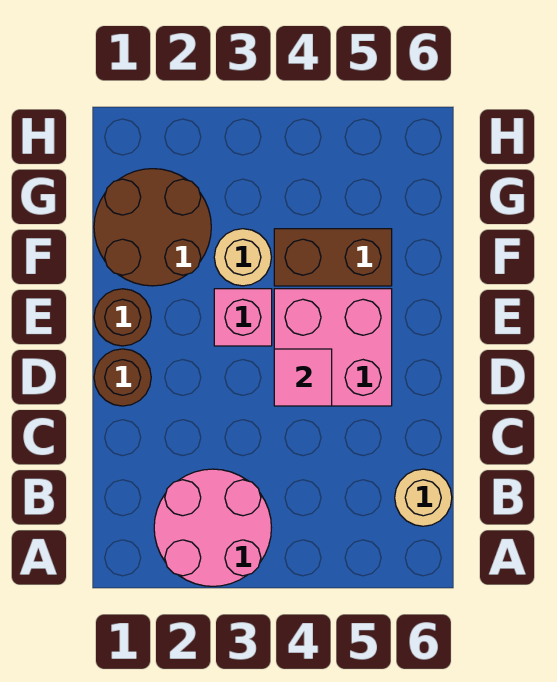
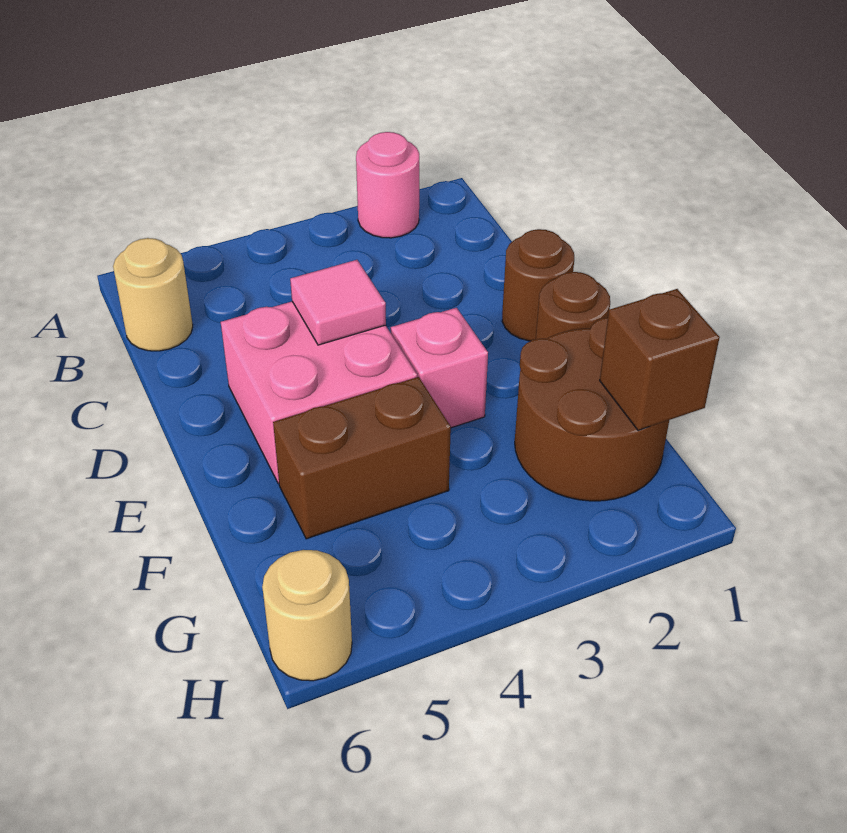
pink round brick A2:B3 level 1 -> pink round brick A2 level 1
tan round brick F3 level 1 -> tan round brick H6 level 1
none -> brown brick G1 level 2

